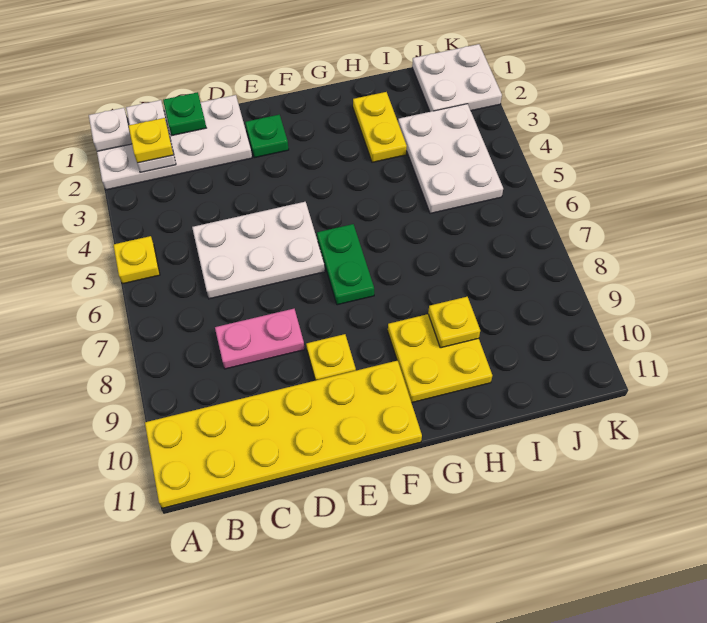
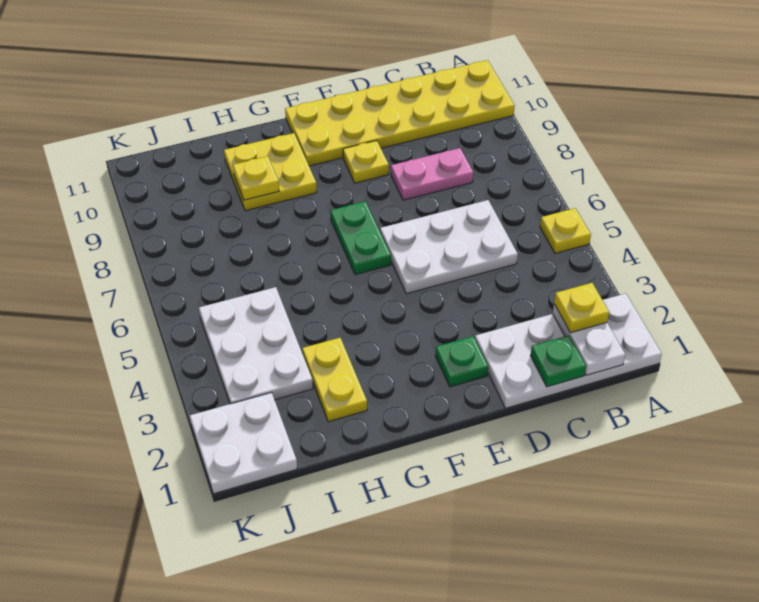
white plate A1 level 2 -> none

